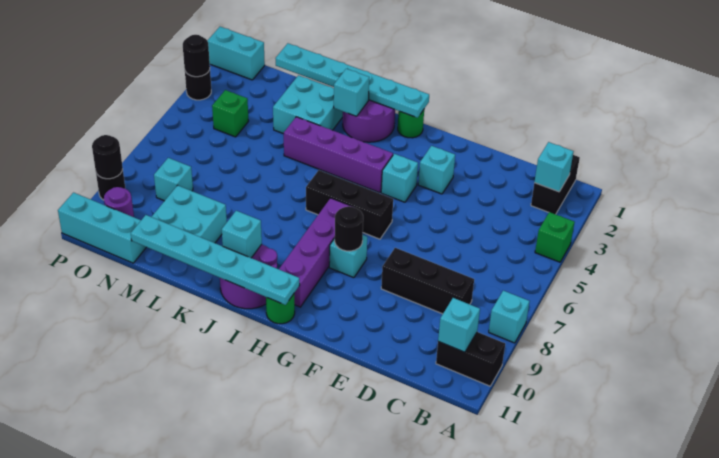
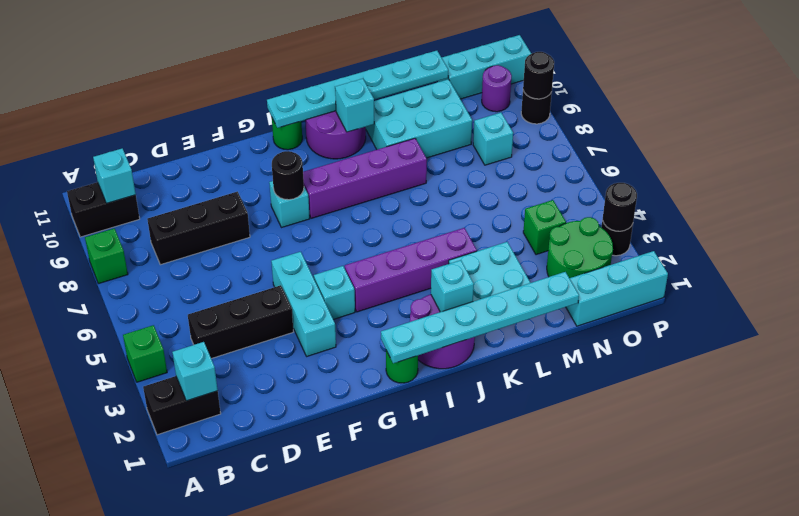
cyan brick A8 level 1 -> green brick A8 level 1
black brick B1:B2 level 1 -> black brick A2:B2 level 1
cyan brick F3 level 1 -> cyan brick F3:F5 level 1
black brick G6:I6 level 1 -> black brick C4:E4 level 1
purple brick H7:H10 level 1 -> purple brick H8:K8 level 1
cyan brick L9:M10 level 1 -> cyan brick K9:M10 level 1
none -> green round brick N2:O3 level 1
cyan brick O1:P1 level 1 -> cyan brick N1:P1 level 1

